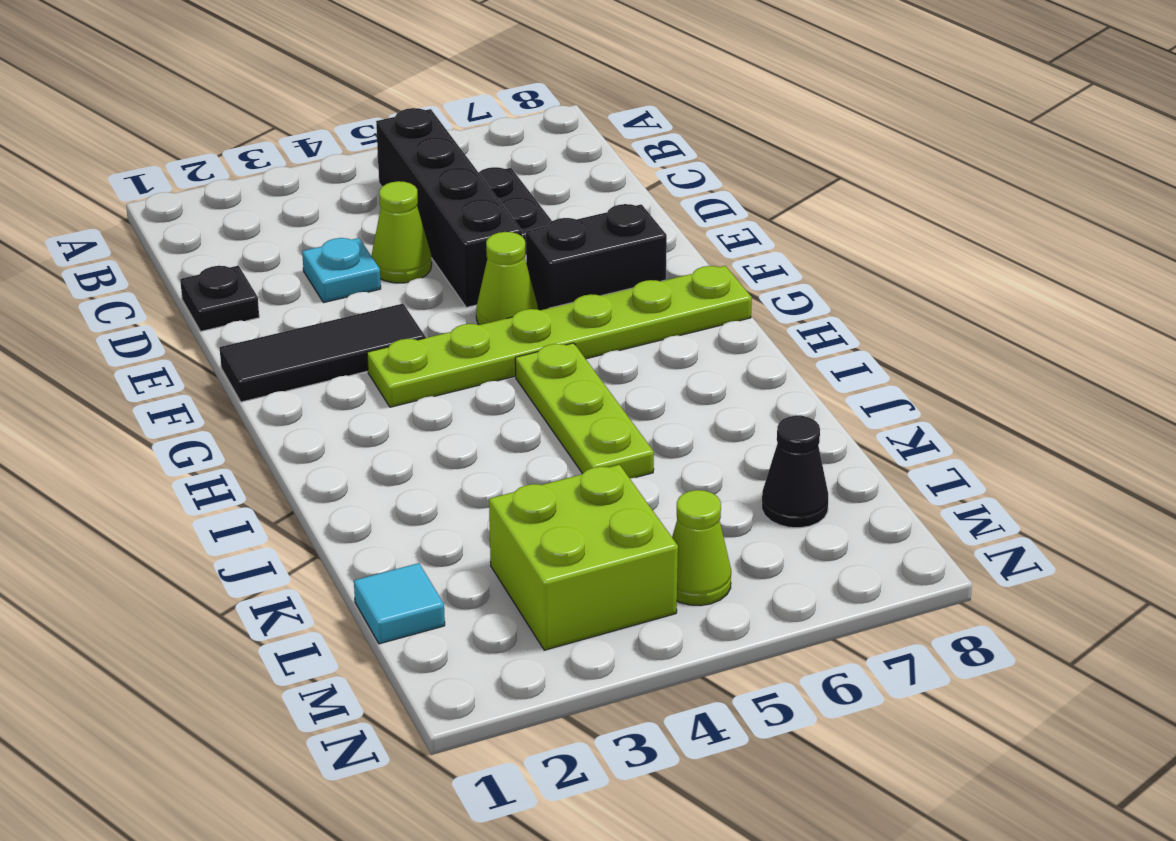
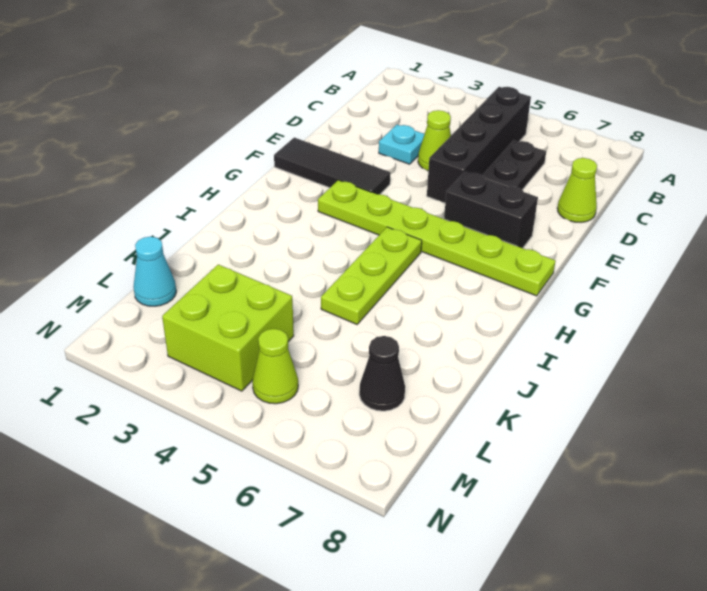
black plate D1 level 1 -> none
lime cone F5 level 1 -> lime cone D8 level 1
cyan tile L1 level 1 -> cyan cone L1 level 1

